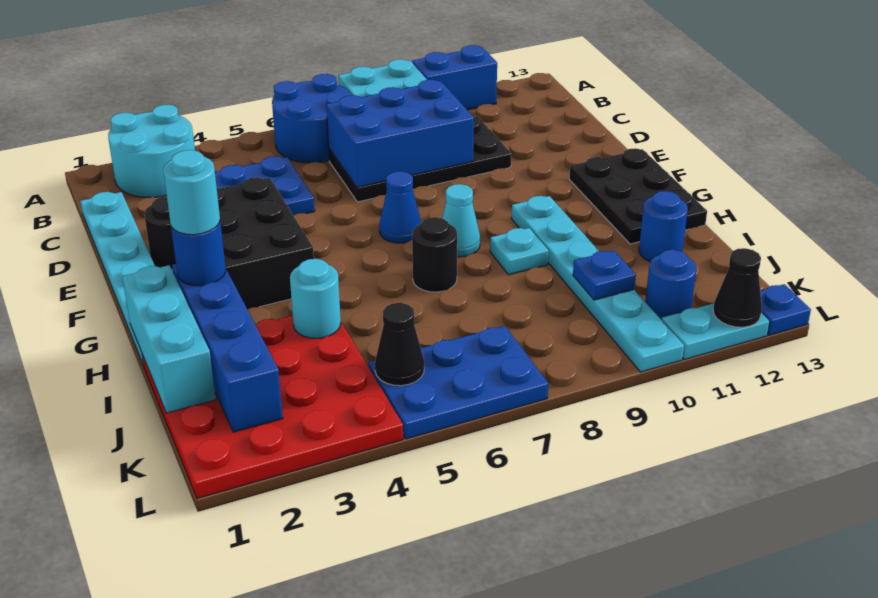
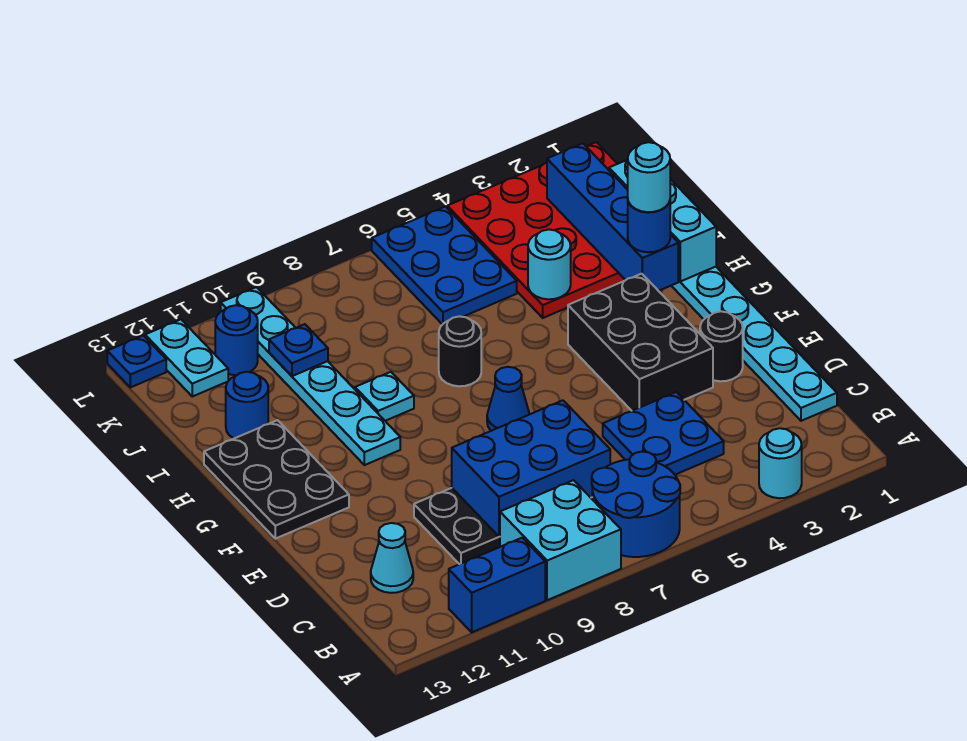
cyan round brick A2:B3 level 1 -> cyan round brick A3 level 1
cyan cone G8 level 1 -> cyan cone C12 level 1
blue plate K5:L7 level 1 -> blue plate J5:L6 level 1
black cone K5 level 2 -> none
cyan plate L11:L12 level 1 -> cyan plate K12:L12 level 1
black cone L12 level 2 -> none

